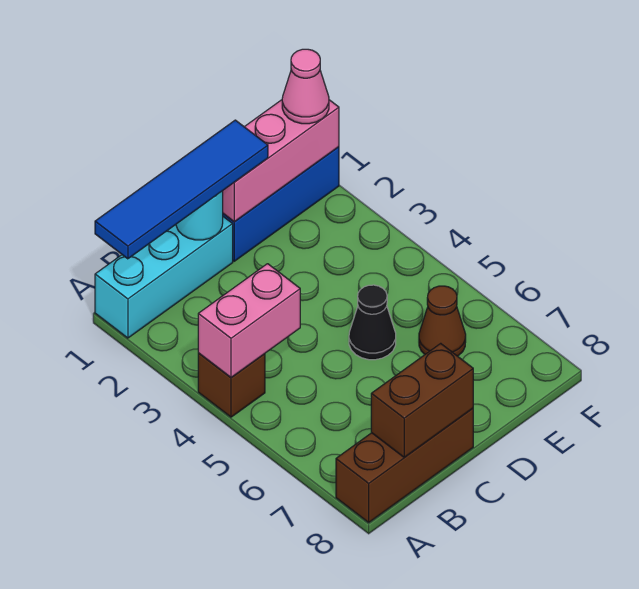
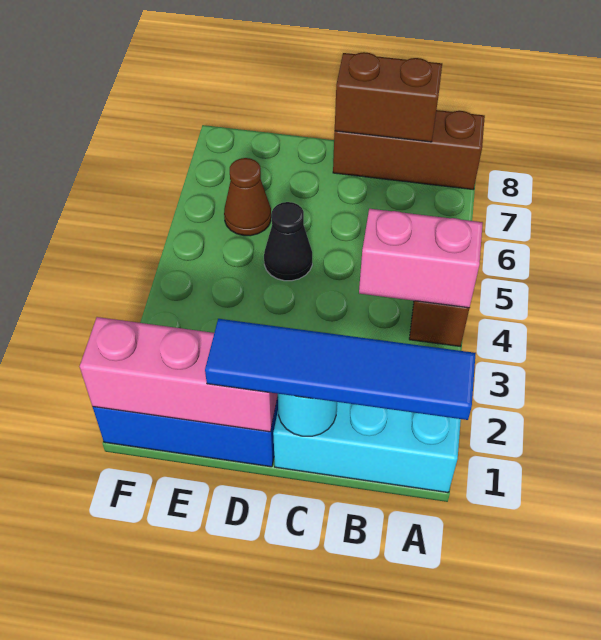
pink cone F1 level 3 -> none

